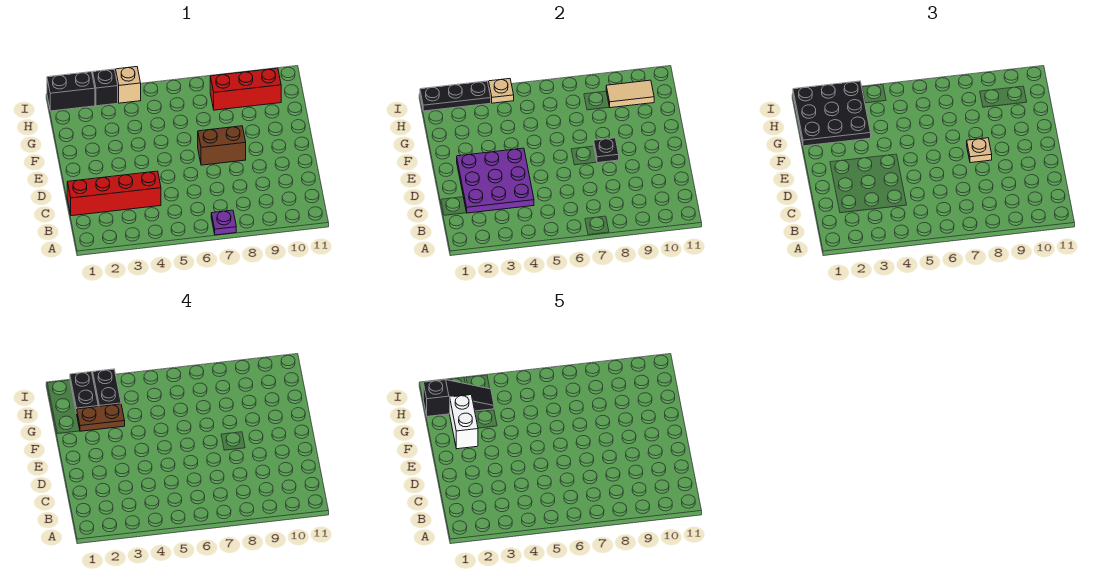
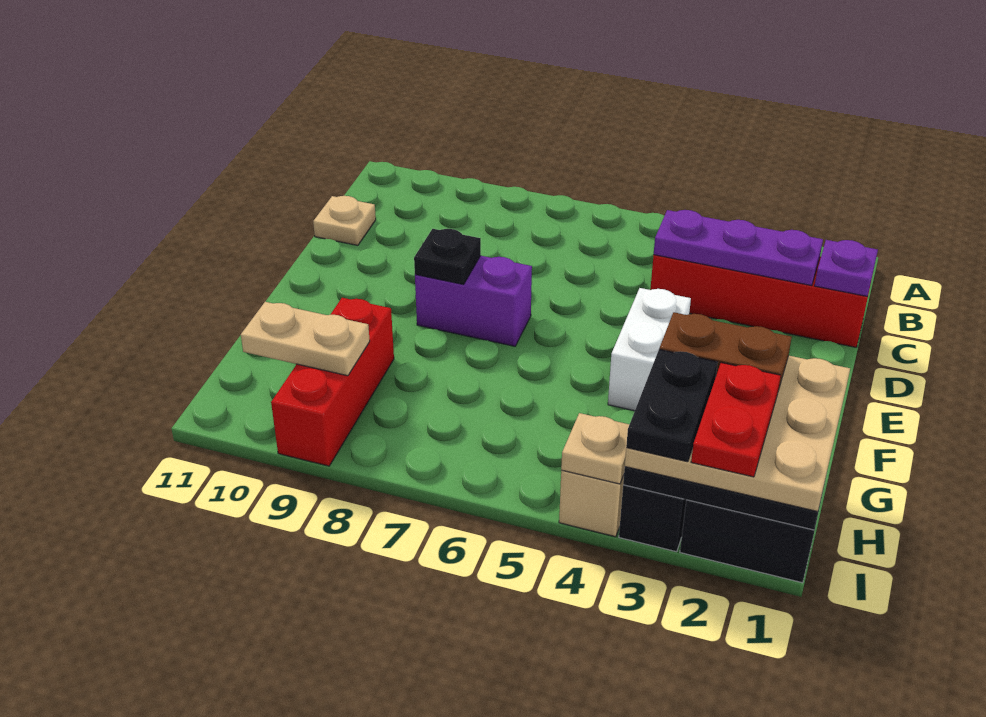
purple plate A7 level 1 -> purple plate C1 level 2
purple plate C2:E4 level 2 -> purple plate C2:C4 level 2
brown brick E7:E8 level 1 -> purple brick E7:E8 level 1
tan plate E8 level 3 -> tan plate C11 level 1
white brick F2:G2 level 5 -> white brick E4:F4 level 1
black plate G1:I3 level 3 -> tan plate G1:I3 level 3
black slope H1:H3 level 5 top 1 -> none
black plate H2:I2 level 4 -> red plate H2:I2 level 4
red brick H8:H10 level 1 -> red brick G9:I9 level 1
tan tile H9:H10 level 2 -> tan plate H9:H10 level 2

